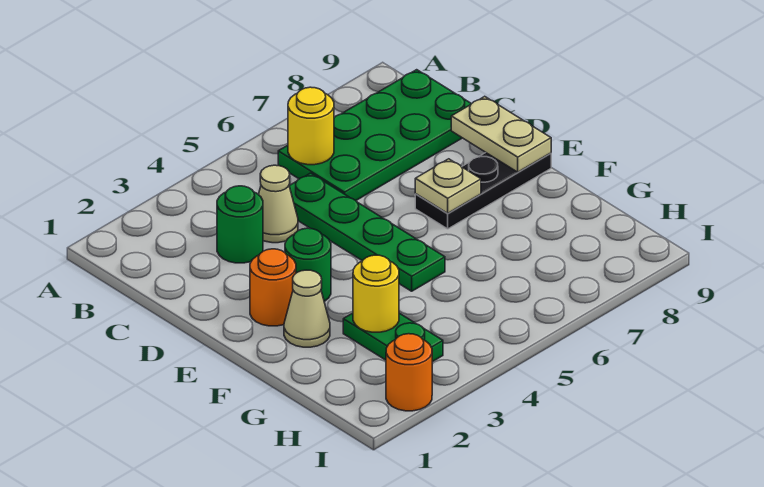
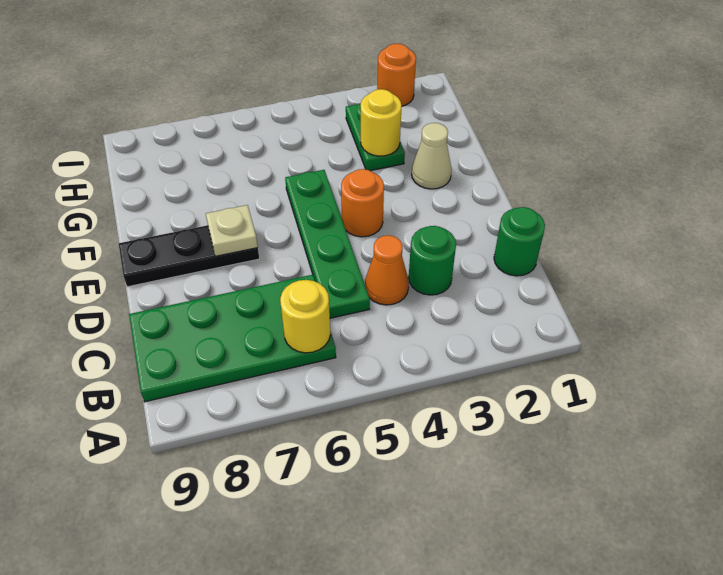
tan cone C4 level 1 -> orange cone C4 level 1
tan plate D9:E9 level 2 -> none
orange round brick E2 level 1 -> orange round brick E4 level 1
green round brick E3 level 1 -> green round brick C1 level 1

